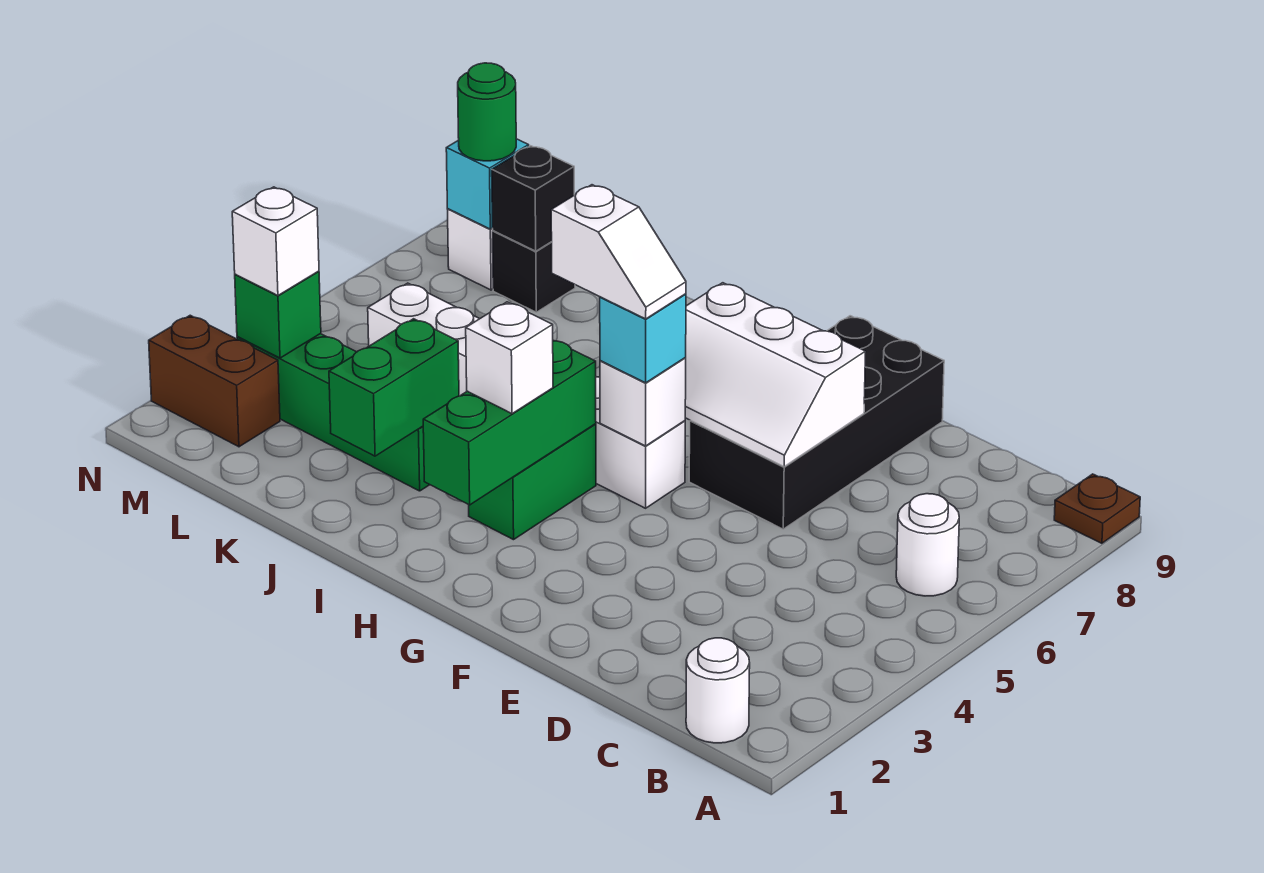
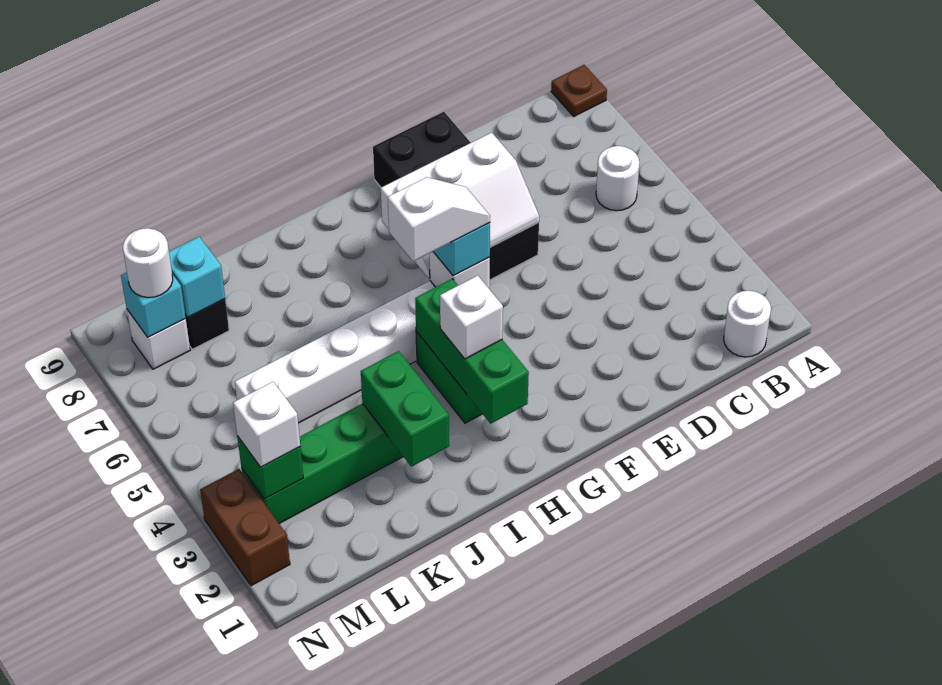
black brick L8 level 2 -> cyan brick L8 level 2
brown brick M2:N2 level 1 -> brown brick N2:N3 level 1
green round brick M8 level 3 -> white round brick M8 level 3

